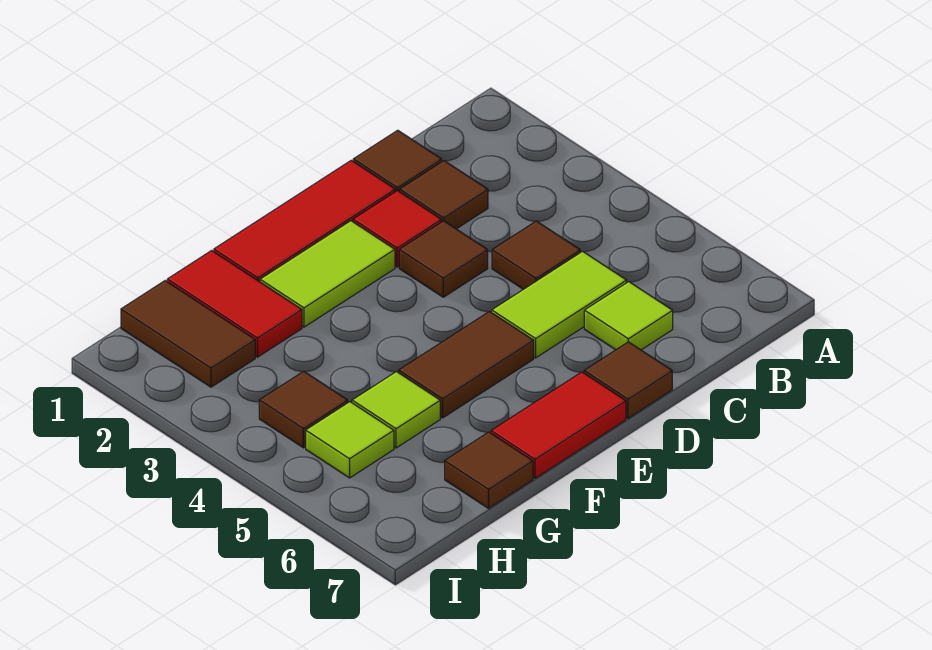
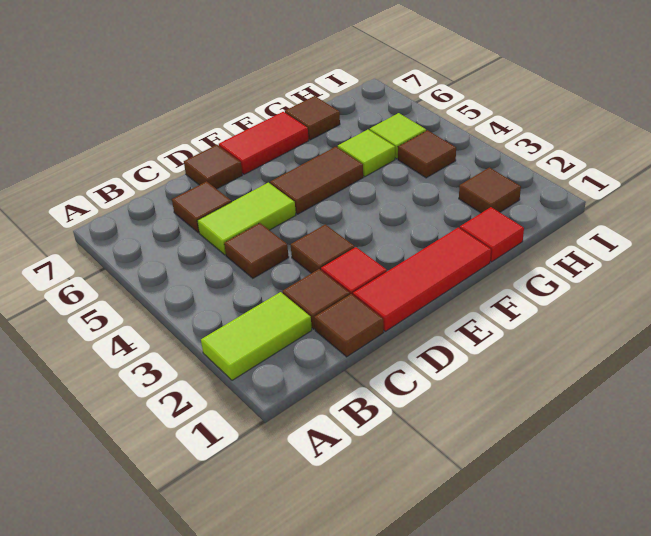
lime tile C6 level 1 -> brown tile C6 level 1
lime tile E2:F2 level 1 -> lime tile A2:B2 level 1
red tile G1:G2 level 1 -> red tile G1 level 1
brown tile H1:H2 level 1 -> brown tile H2 level 1

